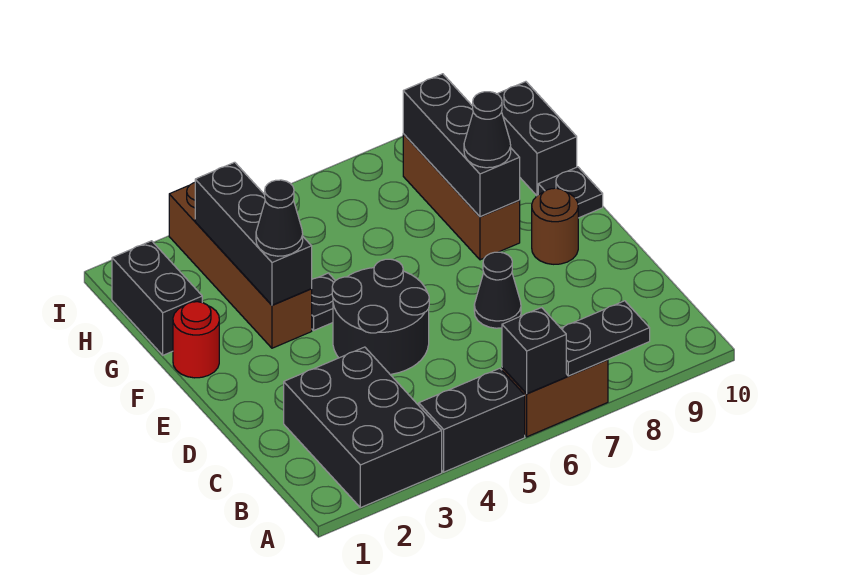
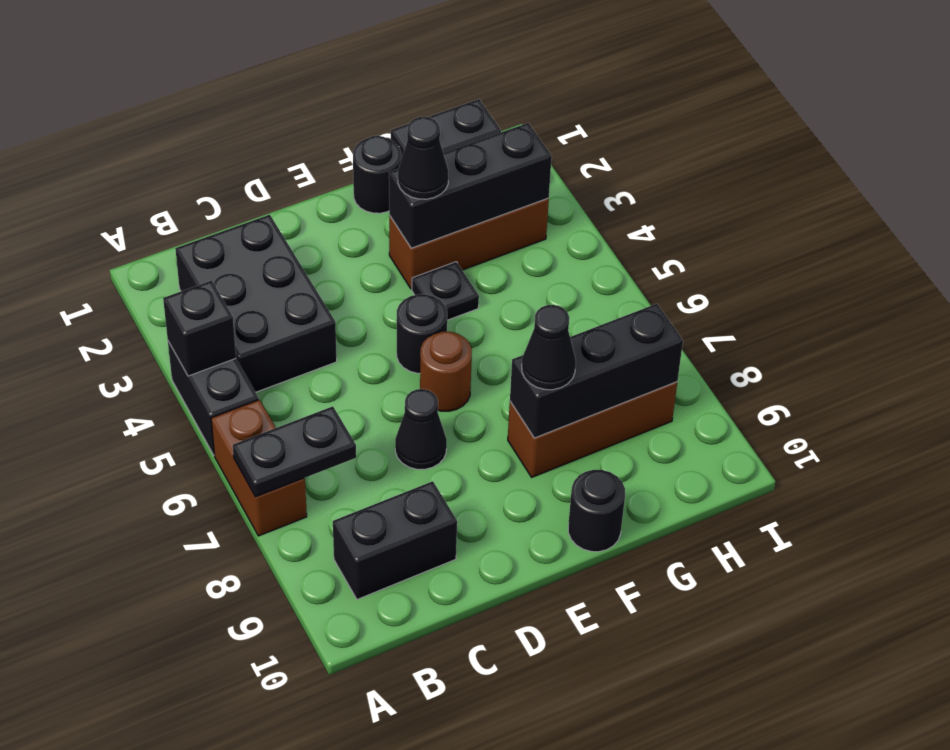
black brick A2:C3 level 1 -> black brick B2:C4 level 1
black brick A6 level 2 -> black brick A4 level 2
black plate A7:A8 level 2 -> black plate A7:B7 level 2
black round brick D4:E5 level 1 -> black round brick E5 level 1
brown round brick E9 level 1 -> brown round brick E6 level 1
red round brick F1 level 1 -> black round brick F1 level 1
brown brick F3:I3 level 1 -> brown brick F3:H3 level 1
black plate F10 level 1 -> black round brick F10 level 1
black brick G10:H10 level 1 -> black brick B9:C9 level 1

